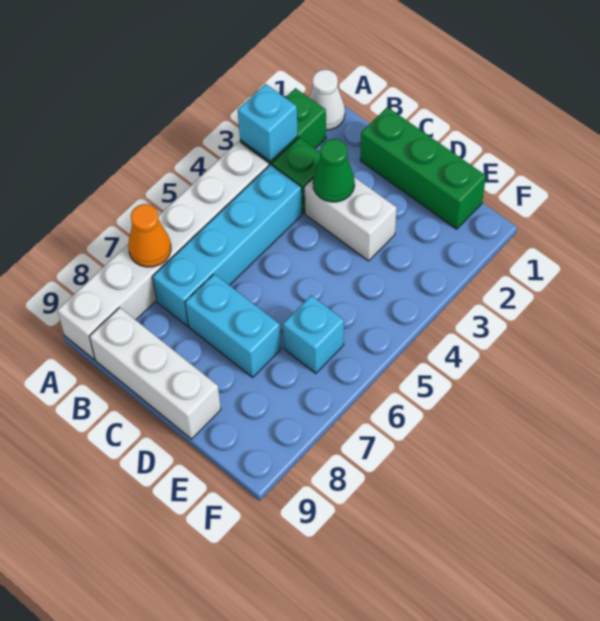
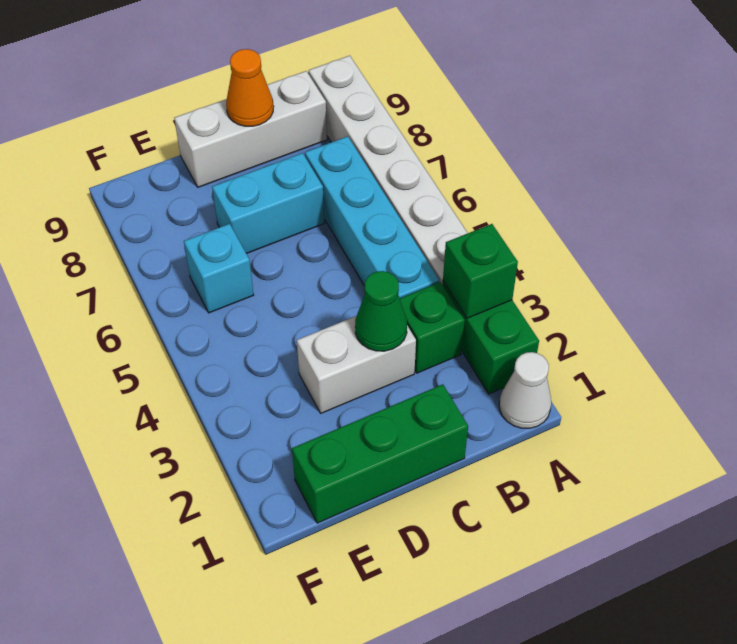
cyan brick A3 level 2 -> green brick A3 level 2
orange cone A7 level 2 -> orange cone C9 level 2

